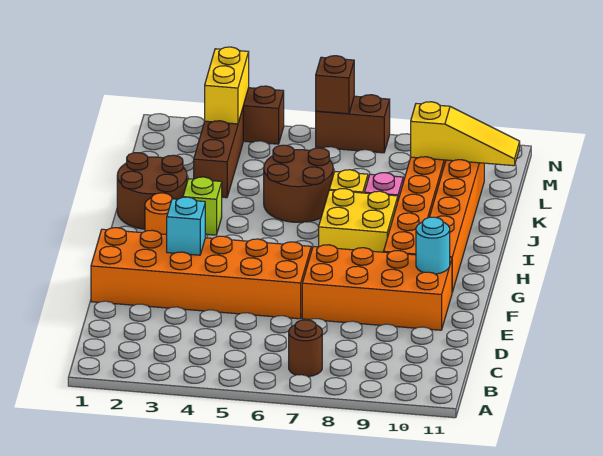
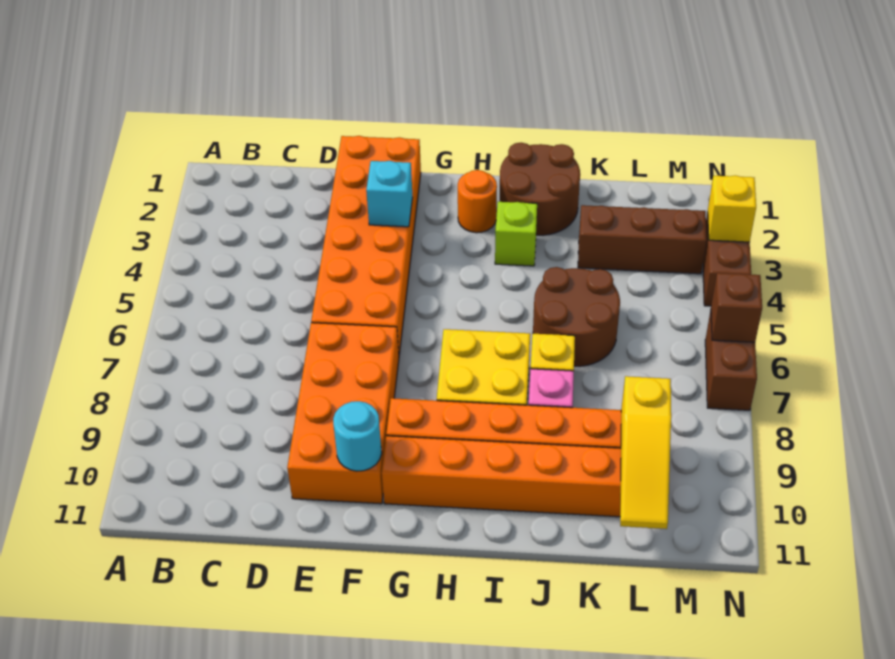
brown round brick B7 level 1 -> none
yellow brick M3:N3 level 2 -> yellow brick N3 level 2

